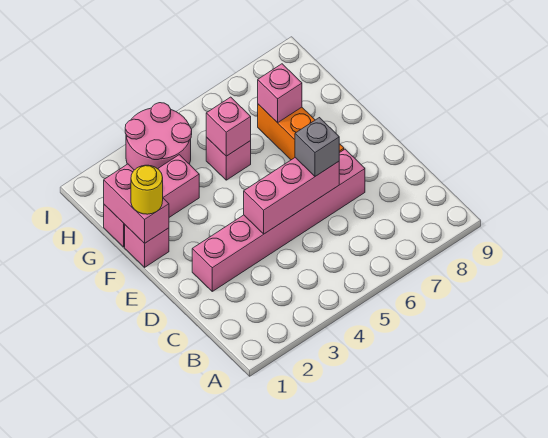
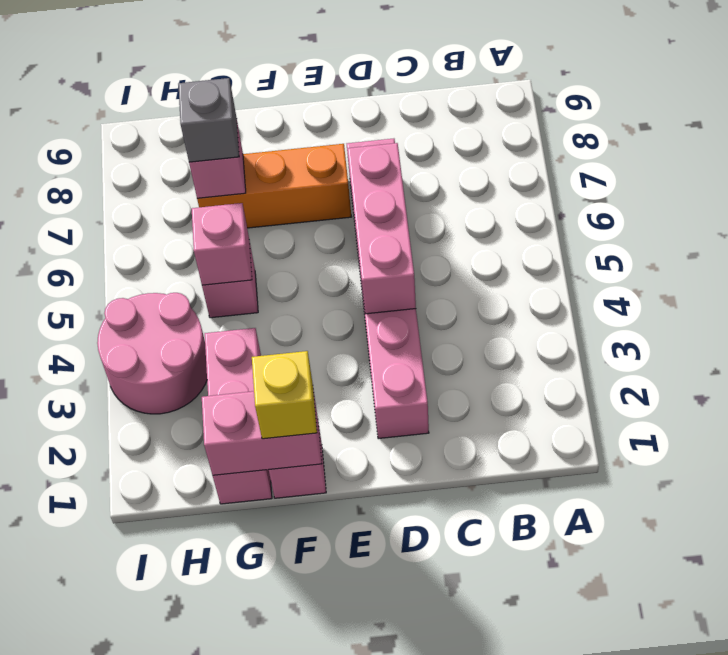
grey brick D6 level 3 -> grey brick G7 level 3
yellow round brick F1 level 3 -> yellow brick F1 level 3

